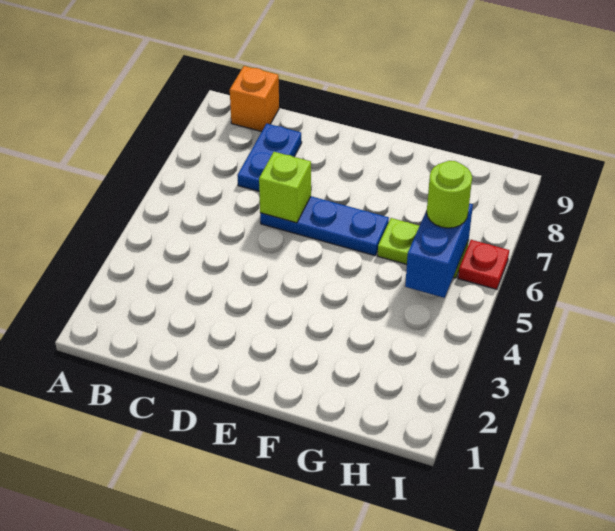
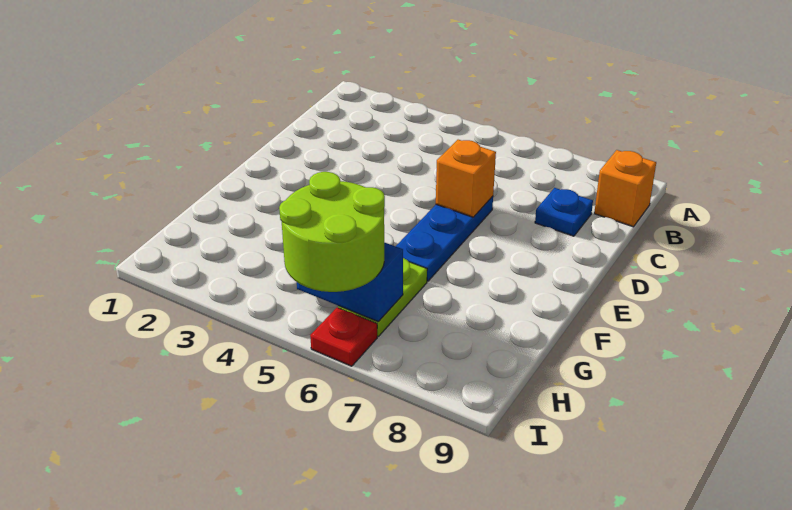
blue plate C7:C8 level 1 -> blue plate C8 level 1
lime brick D6 level 2 -> orange brick D6 level 2
lime round brick H6 level 3 -> lime round brick H5:I6 level 3

